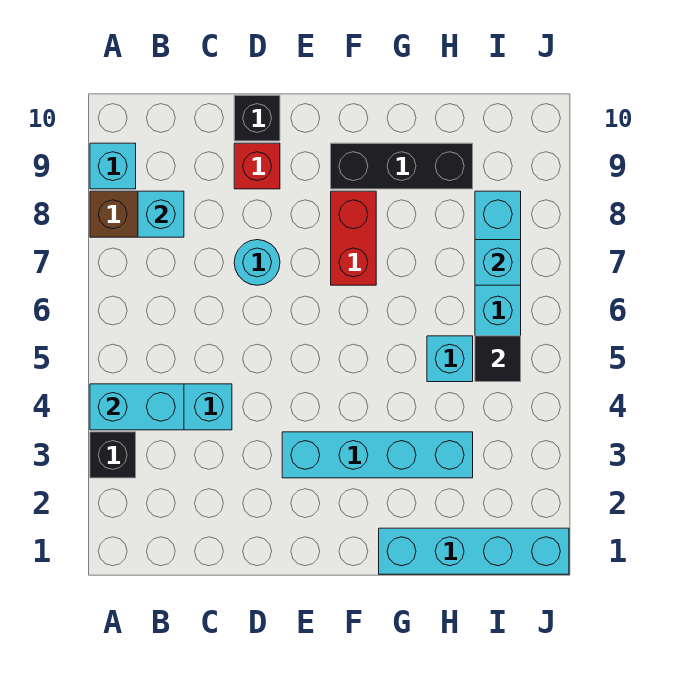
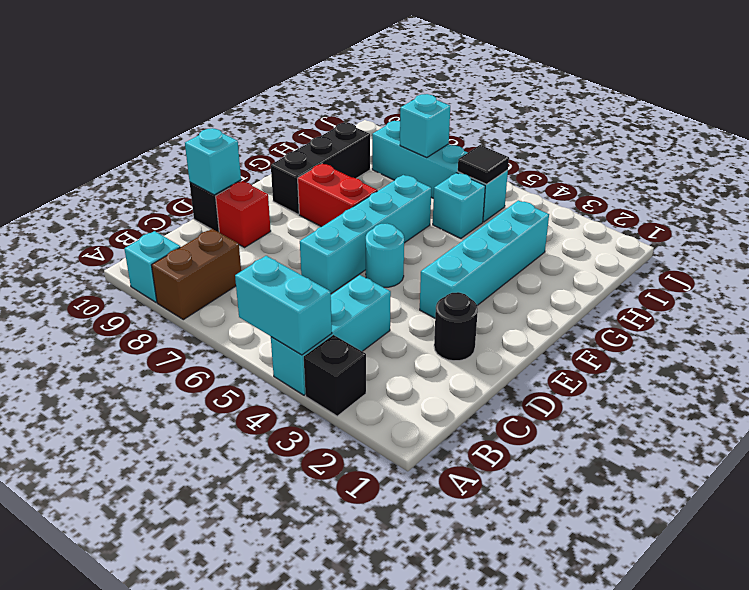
cyan brick A4:B4 level 2 -> cyan brick A4:A5 level 2
cyan brick B8 level 2 -> cyan brick D10 level 2
none -> black round brick D2 level 1
cyan round brick D7 level 1 -> cyan round brick E5 level 1
cyan brick G1:J1 level 1 -> cyan brick D6:G6 level 1

